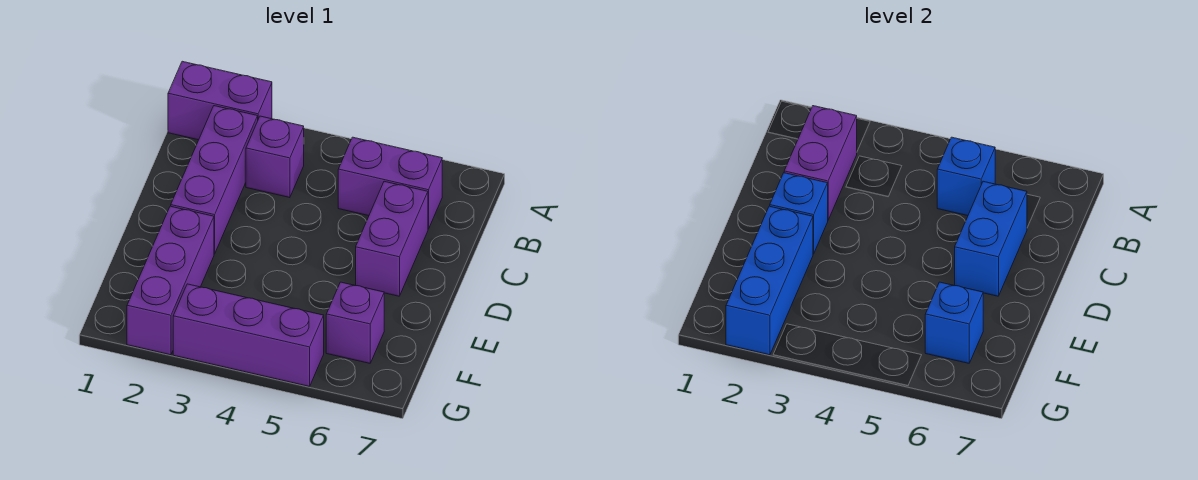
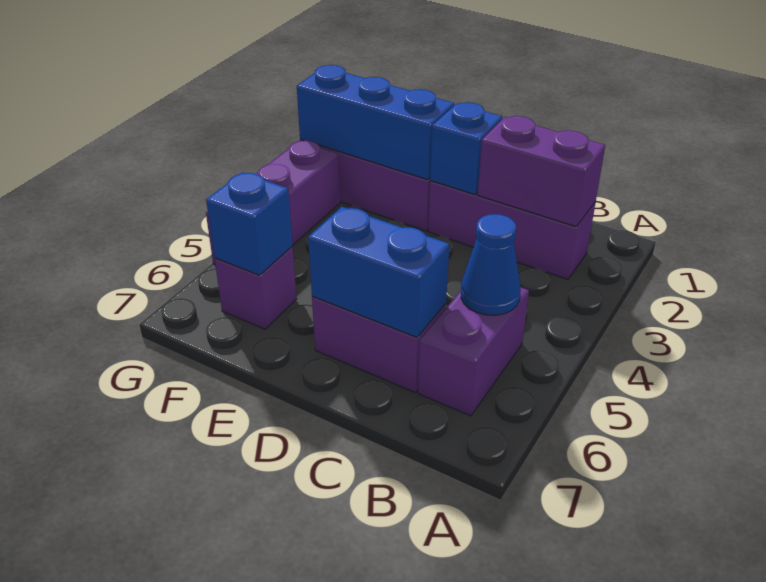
purple brick A1:A2 level 1 -> none
purple brick B3 level 1 -> none
blue brick B5 level 2 -> blue cone B5 level 2

